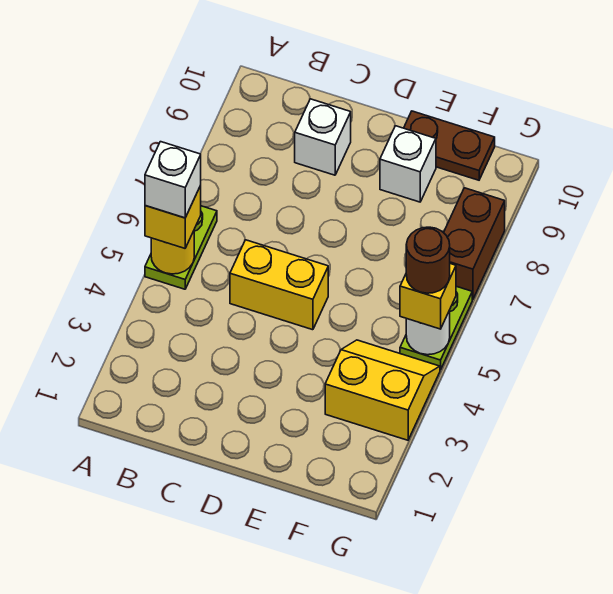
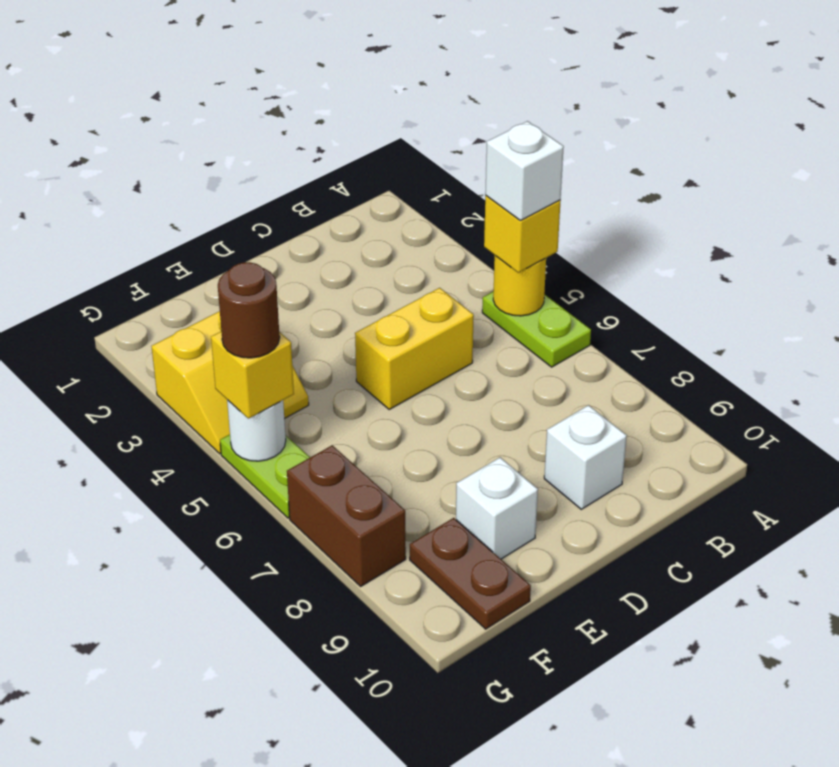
brown plate E10:F10 level 1 -> brown plate F9:F10 level 1

